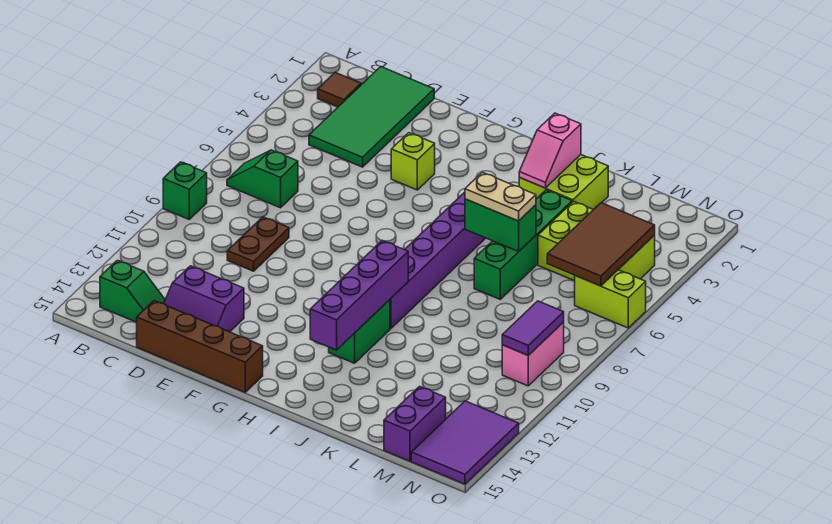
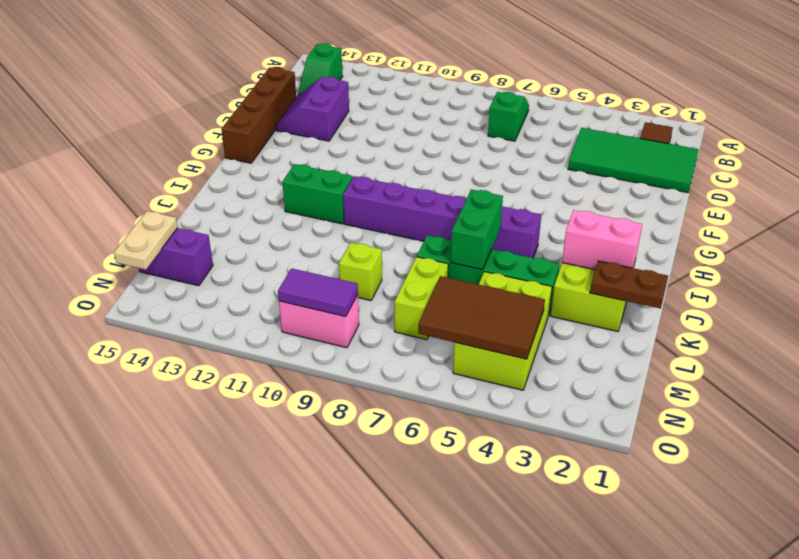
green brick A9 level 1 -> none
brown plate D9:D10 level 1 -> brown plate K1:K2 level 2
lime brick F4 level 1 -> lime brick L9 level 1
purple brick I10:I13 level 2 -> none
pink slope J2:J3 level 2 top 2 -> pink brick J2:J3 level 2
tan plate J6:K6 level 3 -> tan plate M15:N15 level 2
lime brick N6:O6 level 1 -> lime brick L7:M7 level 1
purple tile N13:O15 level 1 -> none

